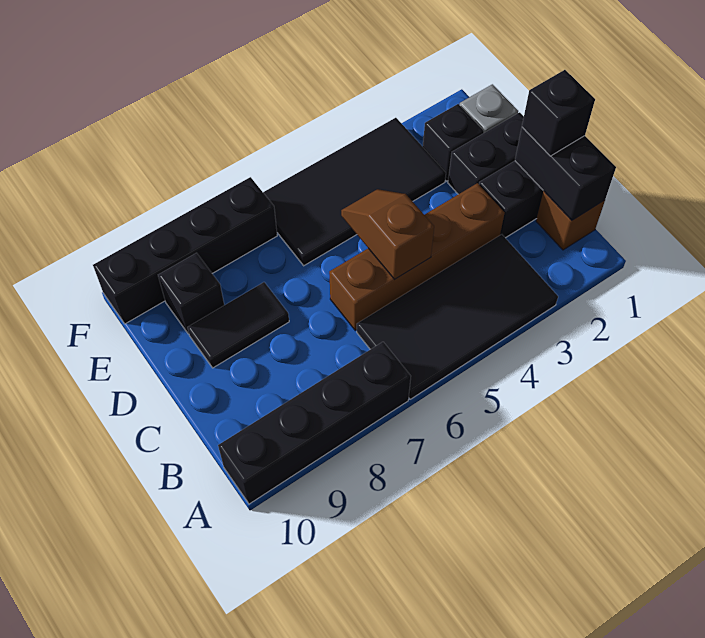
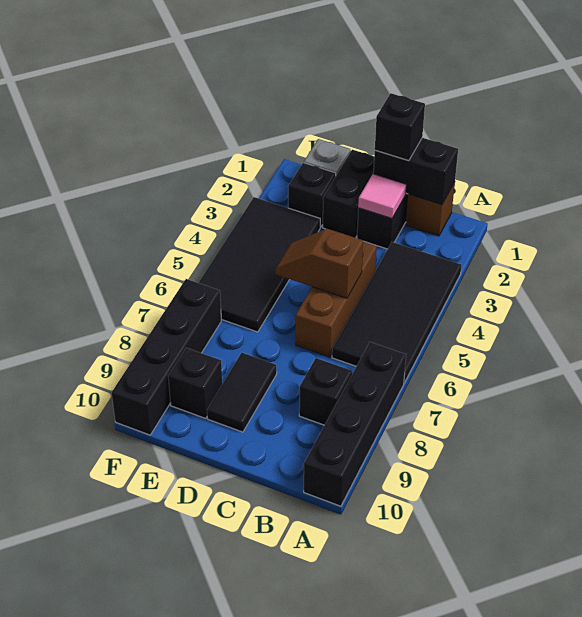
none -> black brick B8 level 1
none -> pink tile C2 level 2
brown brick C3:C6 level 1 -> brown brick C4:C6 level 1

